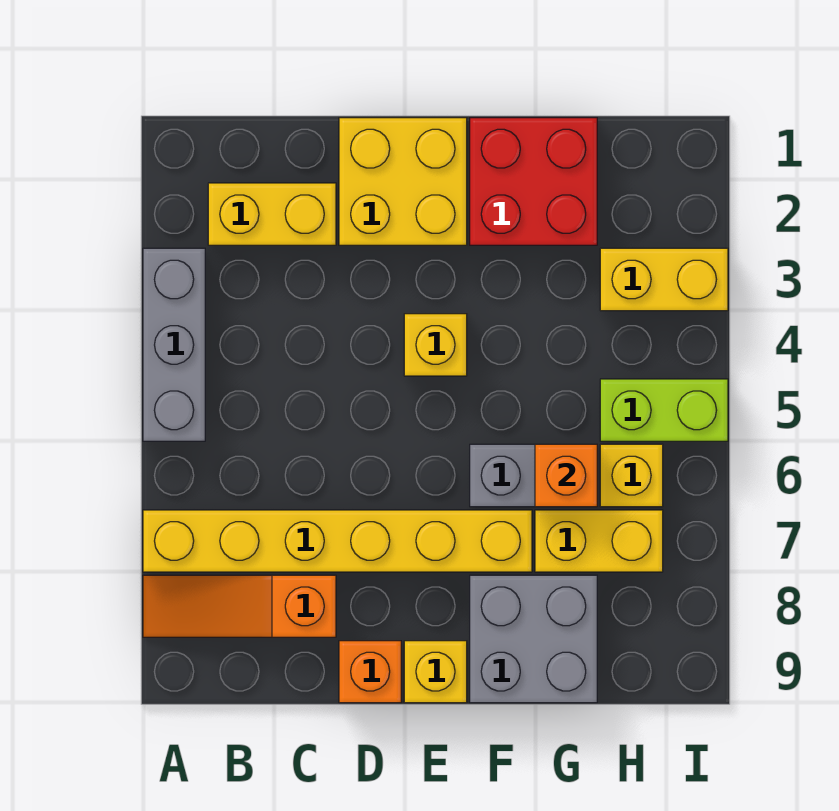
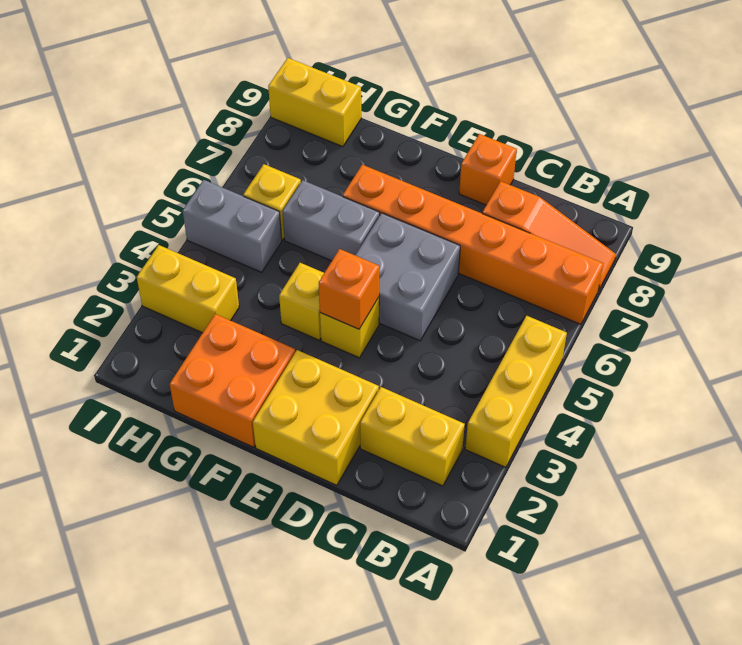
grey brick A3:A5 level 1 -> yellow brick A3:A5 level 1
yellow brick A7:F7 level 1 -> orange brick A7:F7 level 1
yellow brick E9 level 1 -> yellow brick F4 level 1
red brick F1:G2 level 1 -> orange brick F1:G2 level 1
grey brick F8:G9 level 1 -> grey brick D5:E6 level 1
orange brick G6 level 2 -> orange brick E4 level 2
yellow brick G7:H7 level 1 -> yellow brick H9:I9 level 1
lime brick H5:I5 level 1 -> grey brick H5:I5 level 1

